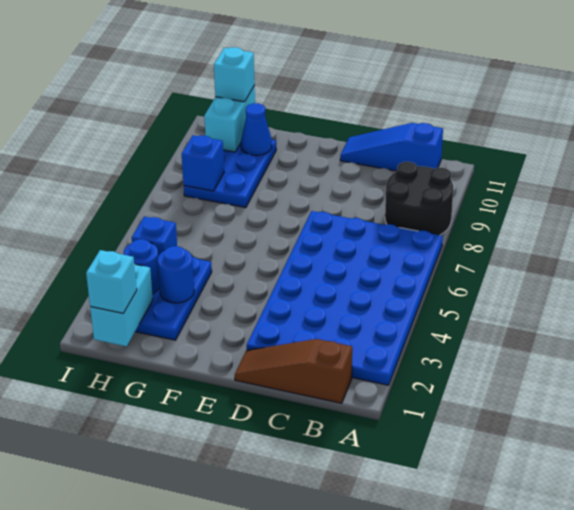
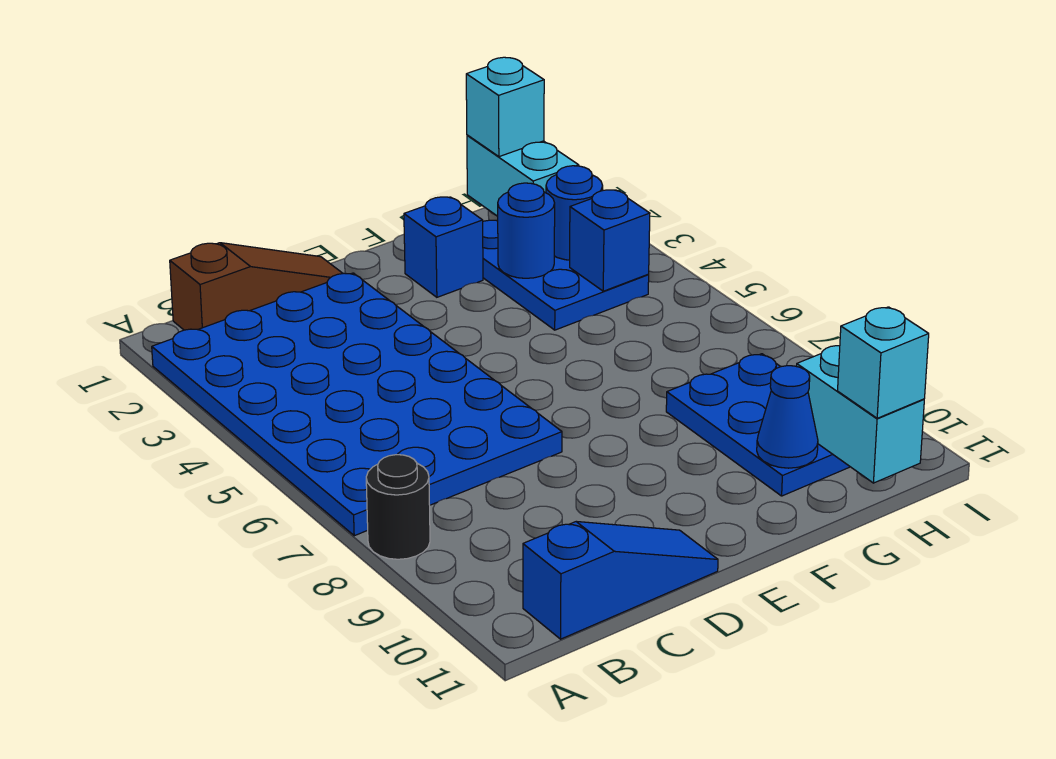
black round brick A8:B9 level 1 -> black round brick A8 level 1
blue brick H8 level 2 -> blue brick F2 level 1

